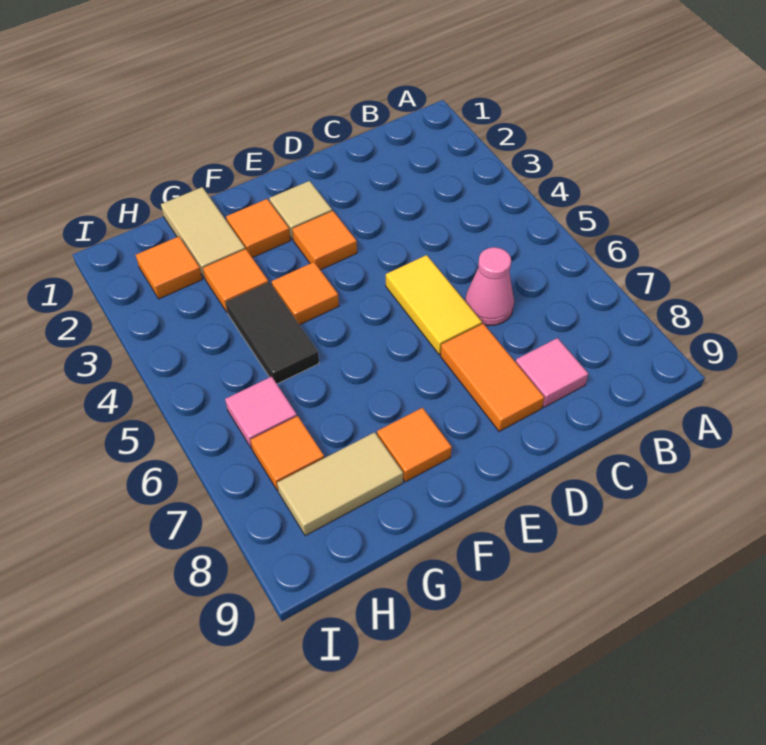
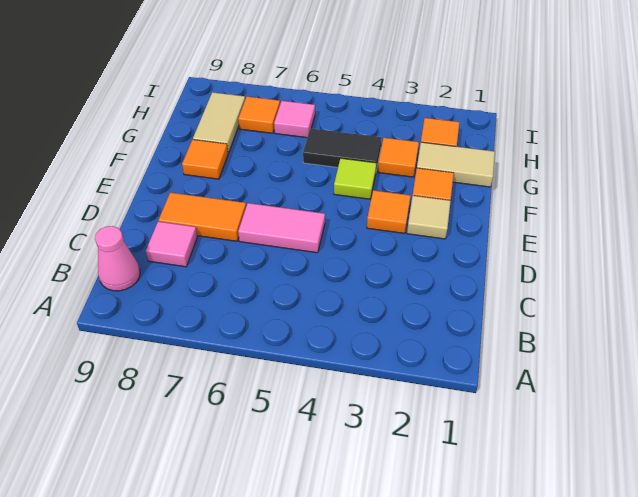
pink cone C6 level 1 -> pink cone B9 level 1
yellow tile D5:D6 level 1 -> pink tile D5:D6 level 1
orange tile F4 level 1 -> lime tile F4 level 1

